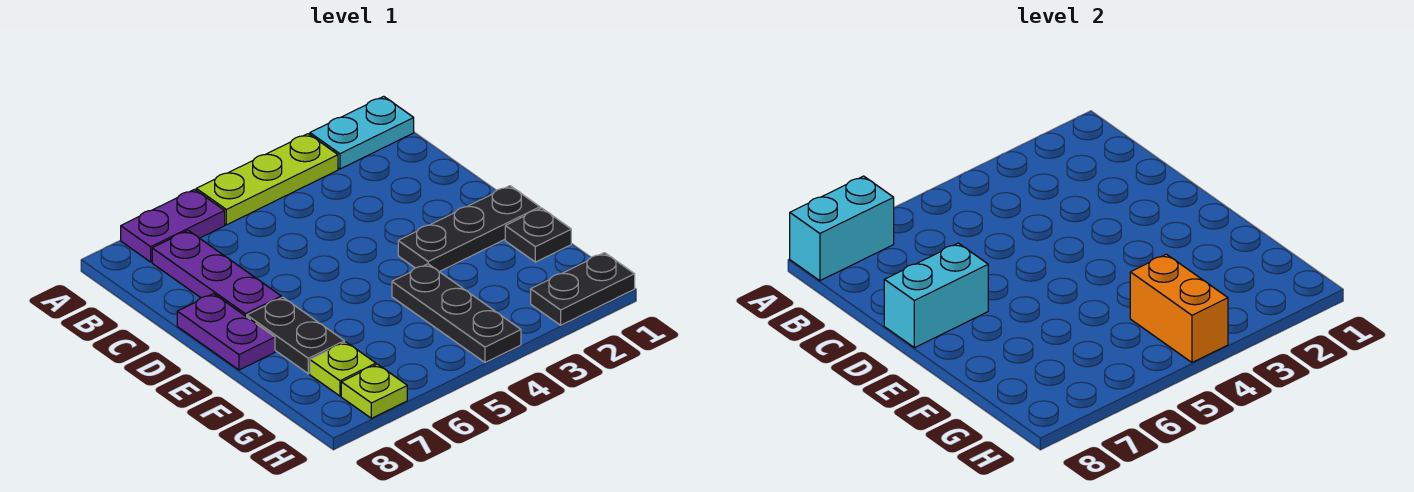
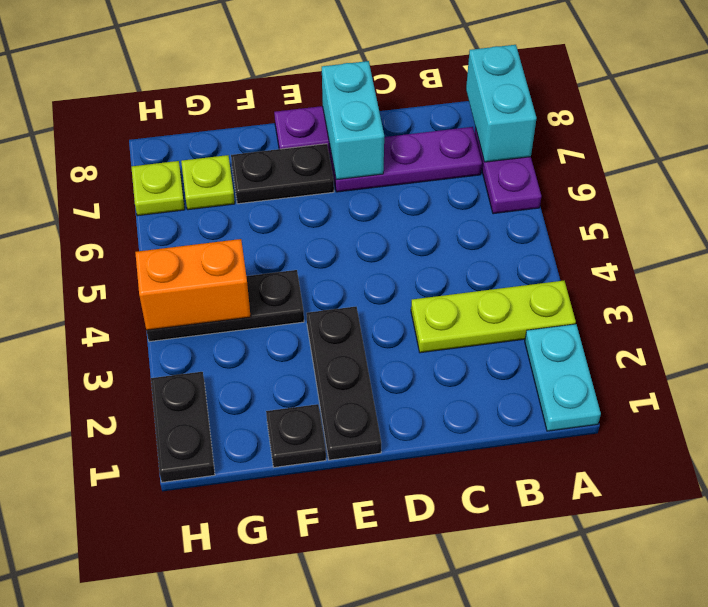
lime plate A3:A5 level 1 -> lime plate A3:C3 level 1

